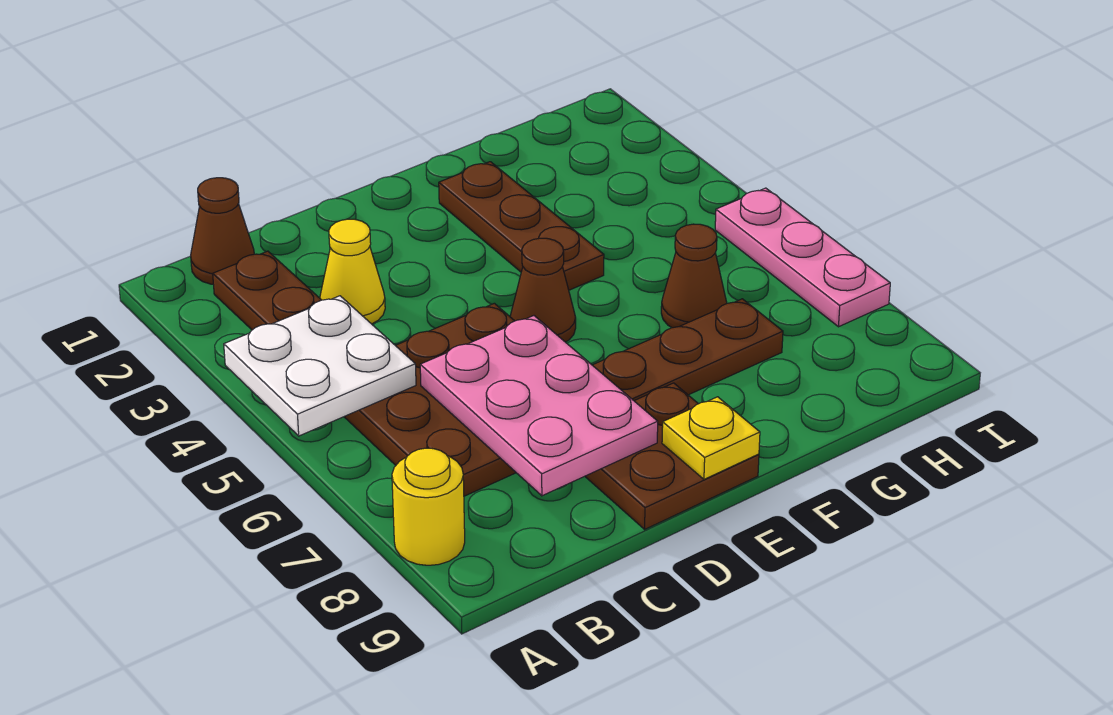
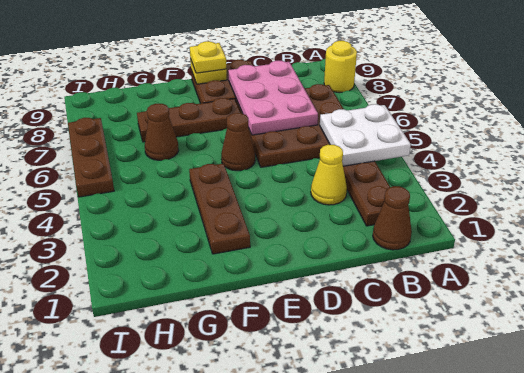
none -> yellow plate E9 level 3
pink plate I5:I7 level 1 -> brown plate I5:I7 level 1

